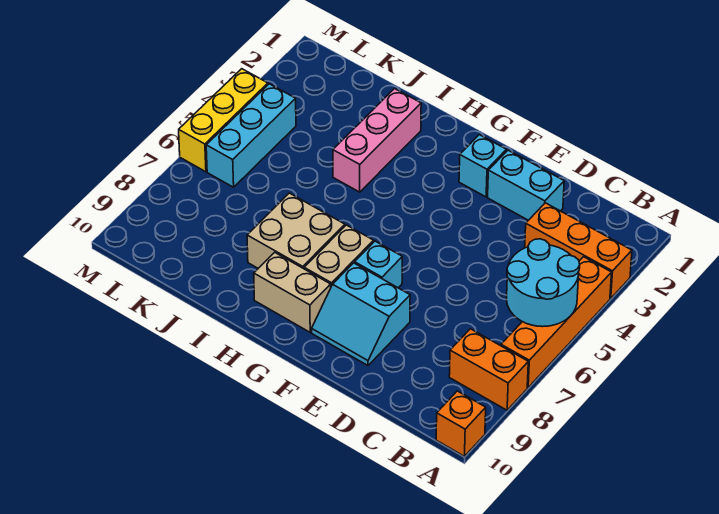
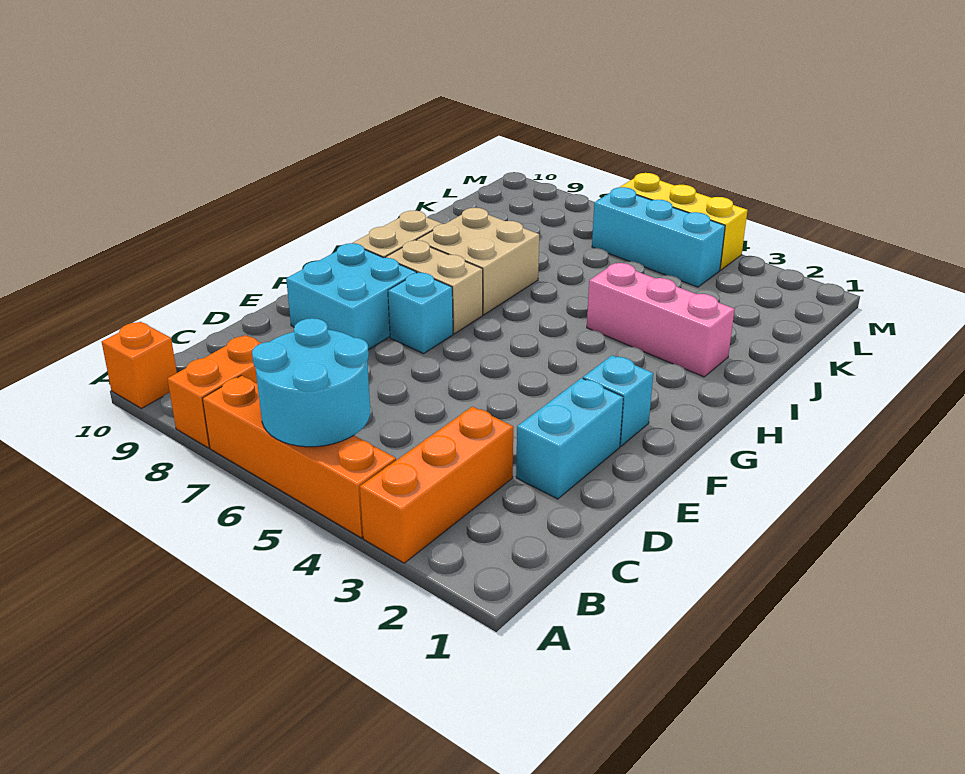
cyan slope E8:F9 level 1 top 8 -> cyan brick E8:F9 level 1

